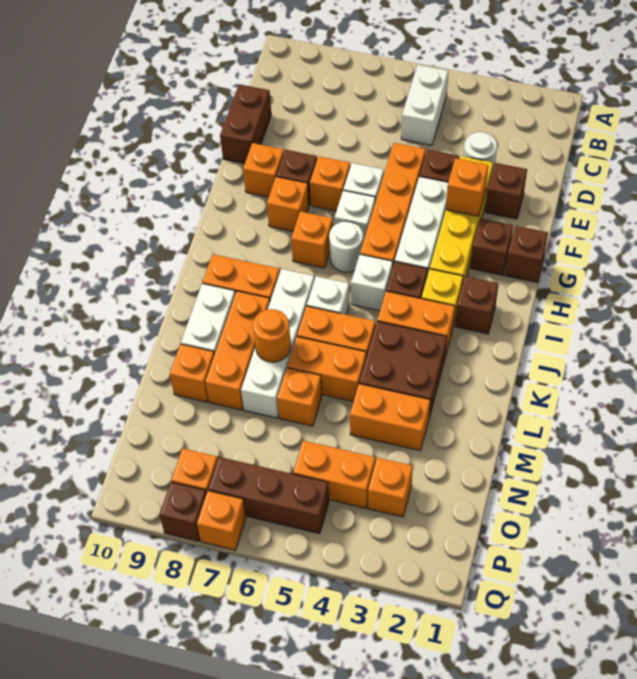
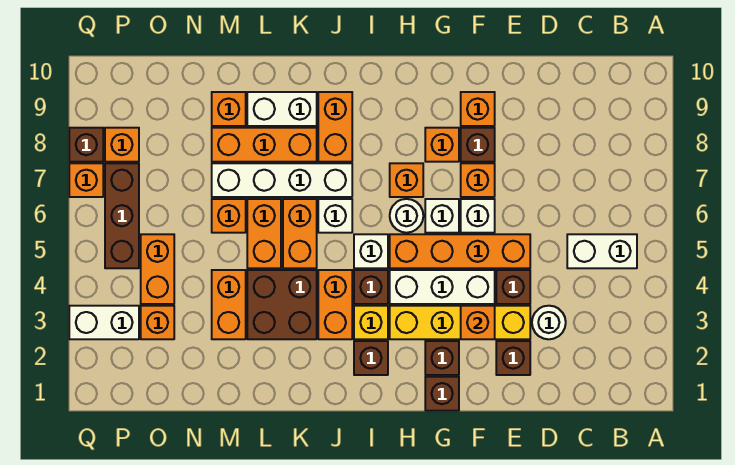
brown brick D10:E10 level 1 -> none
orange round brick L7 level 2 -> none
none -> white brick P3:Q3 level 1

